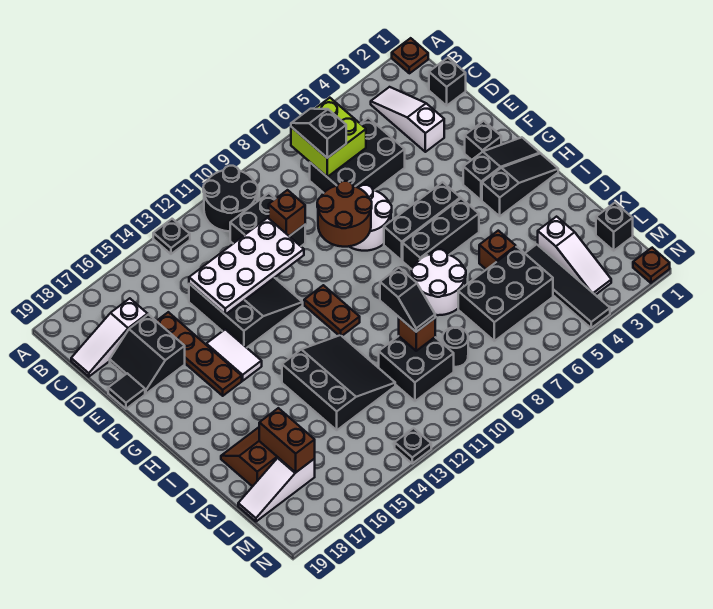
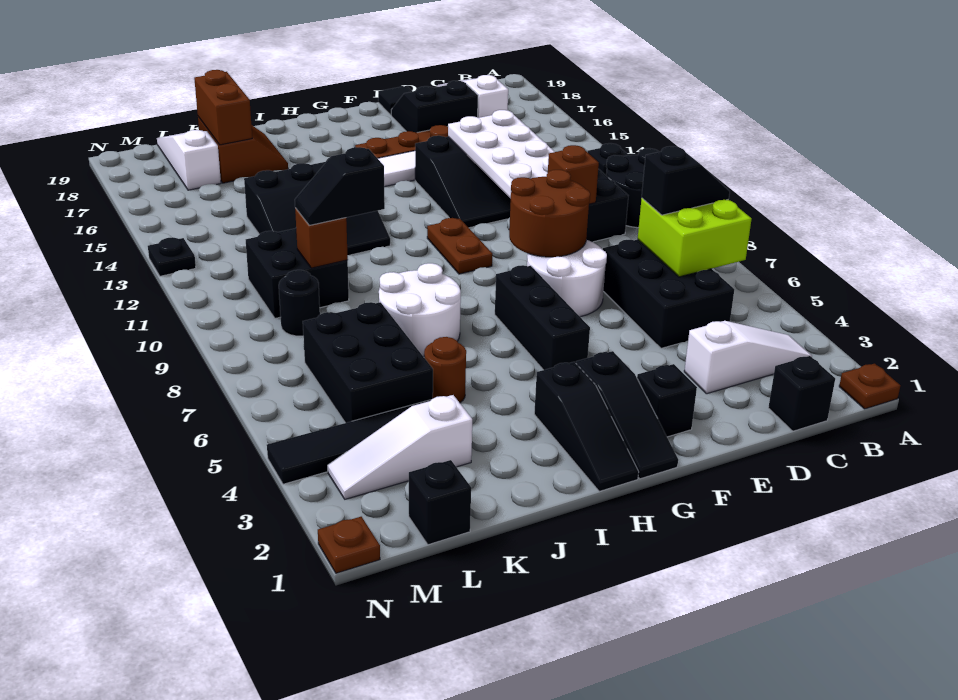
brown plate G11:H11 level 1 -> brown plate G10:G11 level 1
black brick H5:H7 level 1 -> none
brown brick J5 level 1 -> brown round brick J5 level 1
brown brick K17:L17 level 2 -> brown brick K17:K18 level 2

